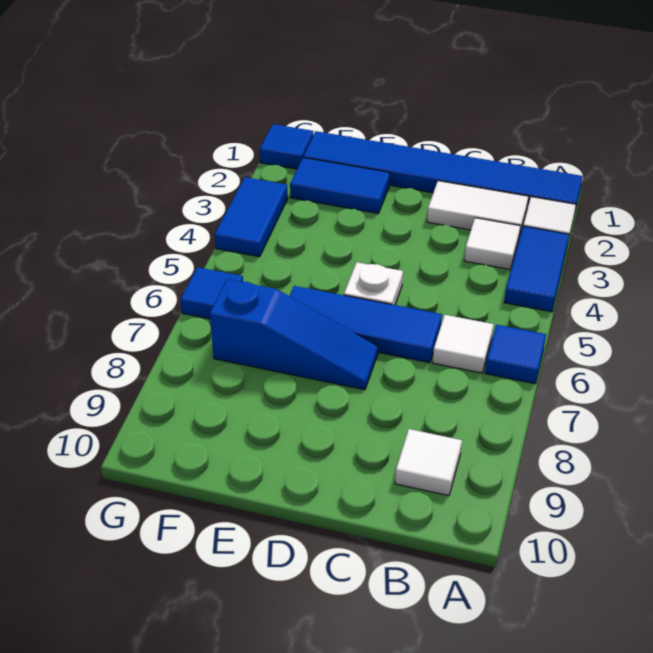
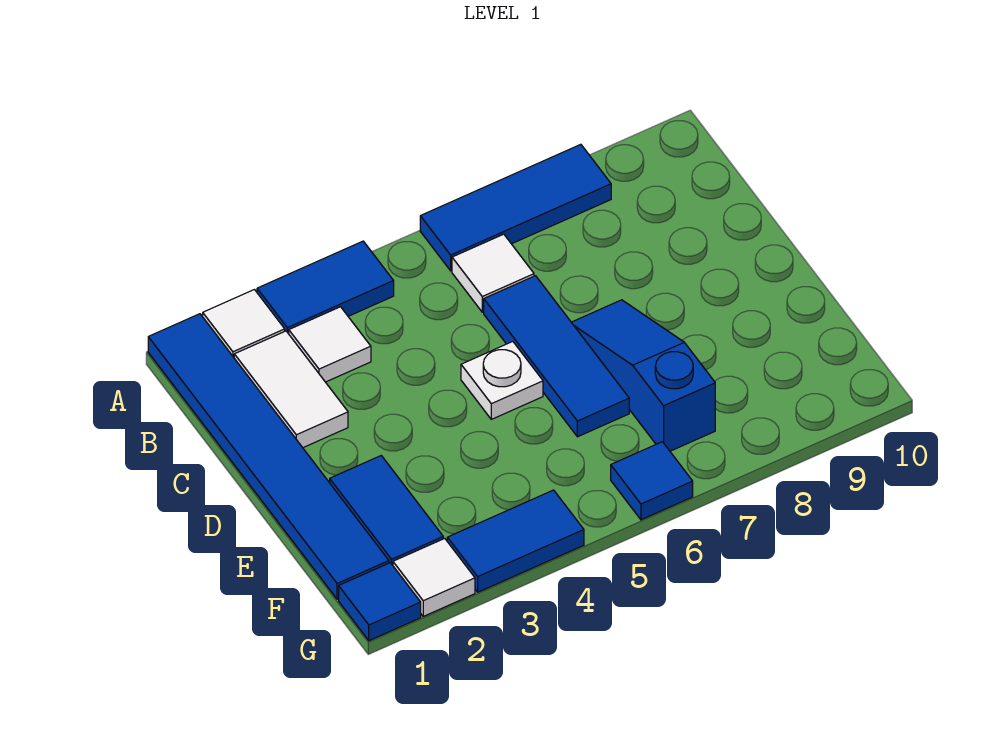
blue tile A6 level 1 -> blue tile A6:A8 level 1
white tile B9 level 1 -> white tile G2 level 1

